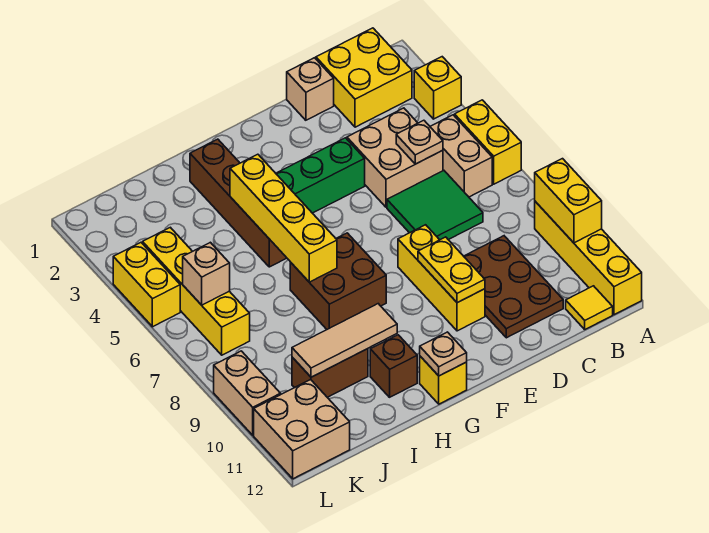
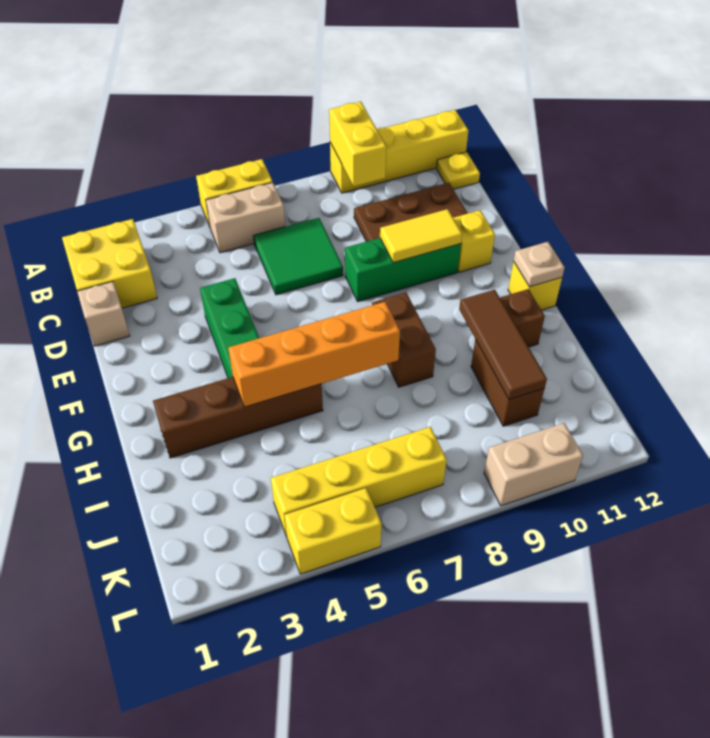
yellow brick A3 level 1 -> yellow brick E11 level 1
yellow brick A9:A10 level 2 -> yellow brick A9:B9 level 2
yellow tile B12 level 1 -> yellow plate B12 level 1
tan brick C4:D5 level 1 -> none
tan plate C5 level 2 -> none
yellow brick E8:E10 level 1 -> green brick E8:E10 level 1
yellow plate E9:E10 level 2 -> yellow tile E9:E10 level 2
brown brick G7:H8 level 1 -> brown brick G8:H8 level 1
yellow brick H4:H7 level 2 -> orange brick H4:H7 level 2
tan tile H10:J10 level 2 -> brown tile H10:J10 level 2
tan brick K6 level 2 -> none
tan brick K11:L12 level 1 -> none

